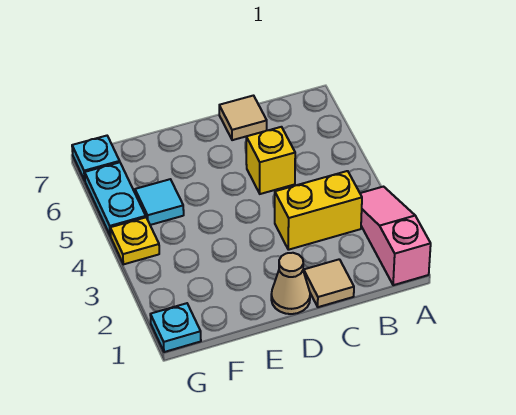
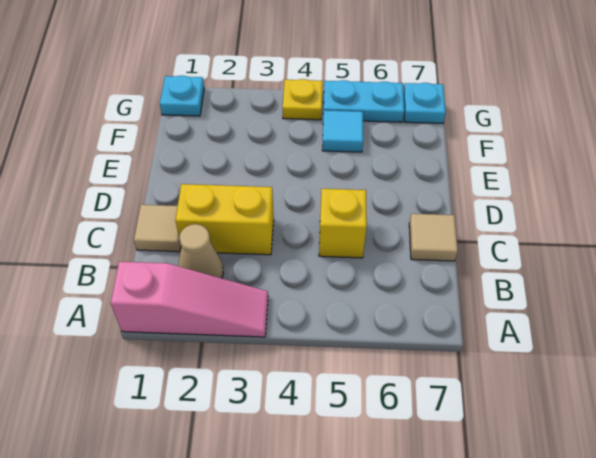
yellow brick B3:C3 level 1 -> yellow brick C2:C3 level 1
tan cone D1 level 1 -> tan cone B2 level 1

